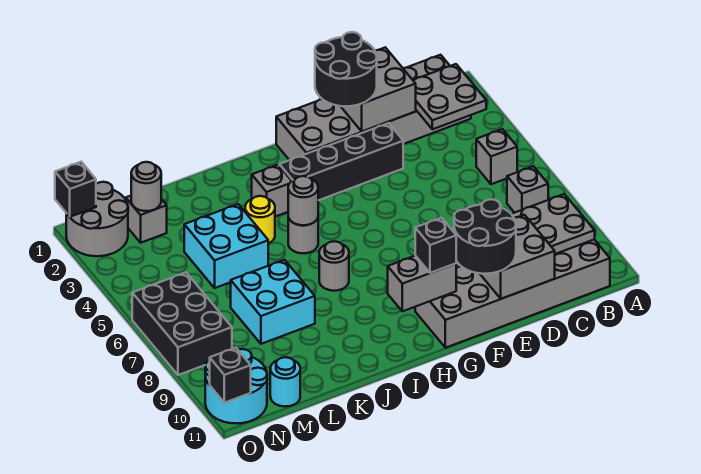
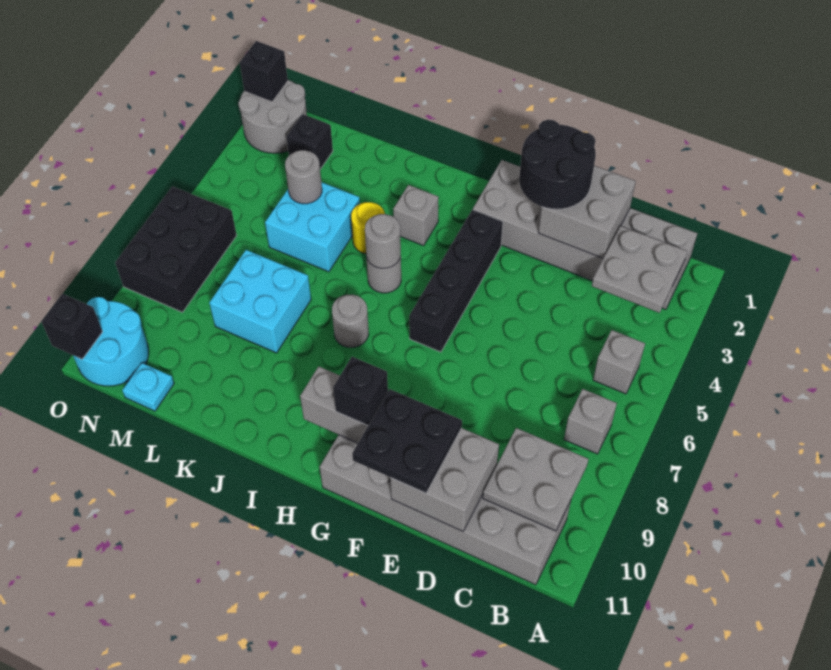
black brick E3:H3 level 1 -> black brick G3:G6 level 1
black round brick E10:F11 level 3 -> black plate E10:F11 level 3
grey brick M2 level 1 -> black brick M2 level 1
grey round brick M2 level 2 -> grey round brick L4 level 2
cyan round brick M11 level 1 -> cyan plate M11 level 1

